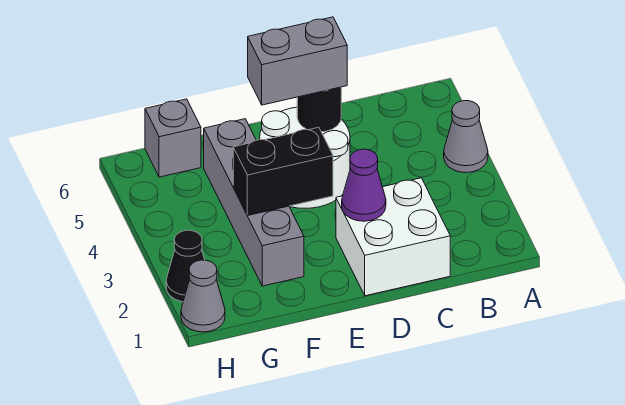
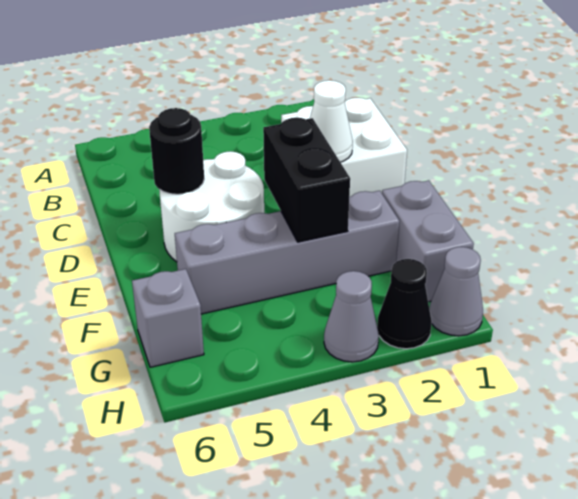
grey cone A4 level 1 -> grey cone H3 level 1
purple cone D2 level 2 -> white cone D2 level 2
grey brick D5:E5 level 3 -> grey brick F1:G1 level 1

